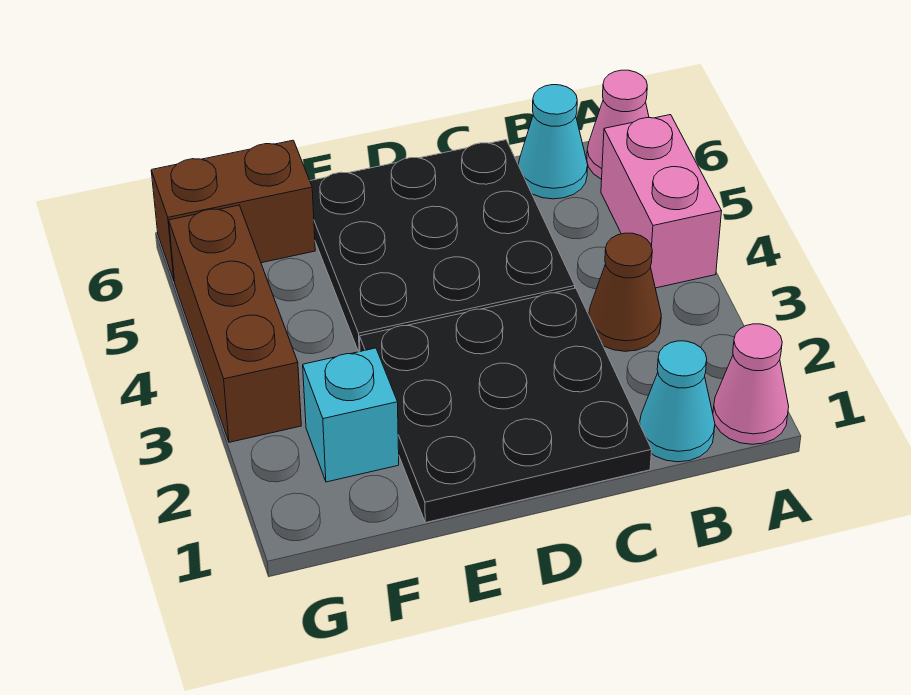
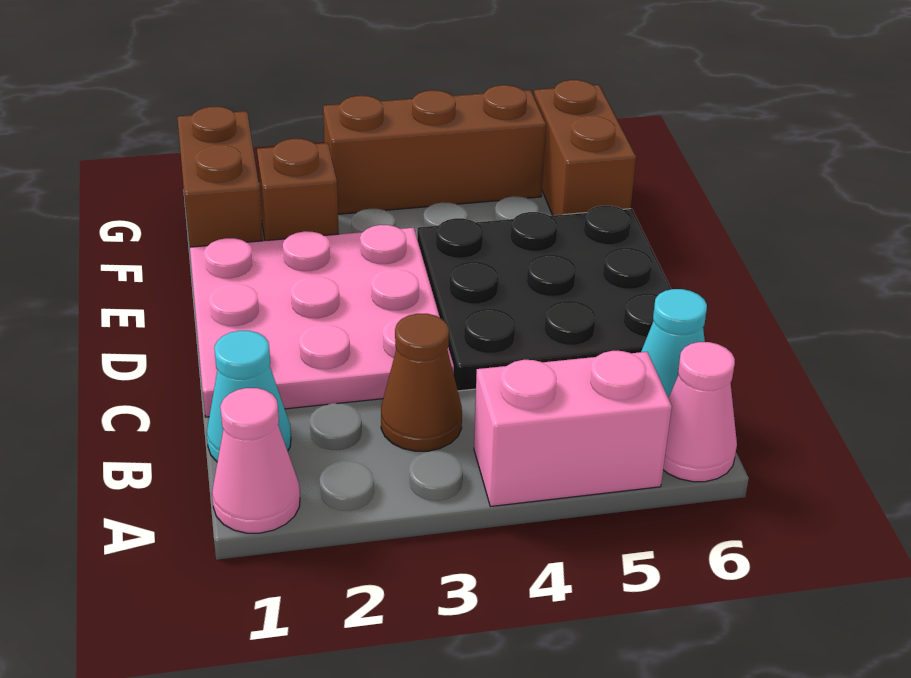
black plate C1:E3 level 1 -> pink plate C1:E3 level 1
none -> brown brick F1:G1 level 1
cyan brick F2 level 1 -> brown brick F2 level 1

